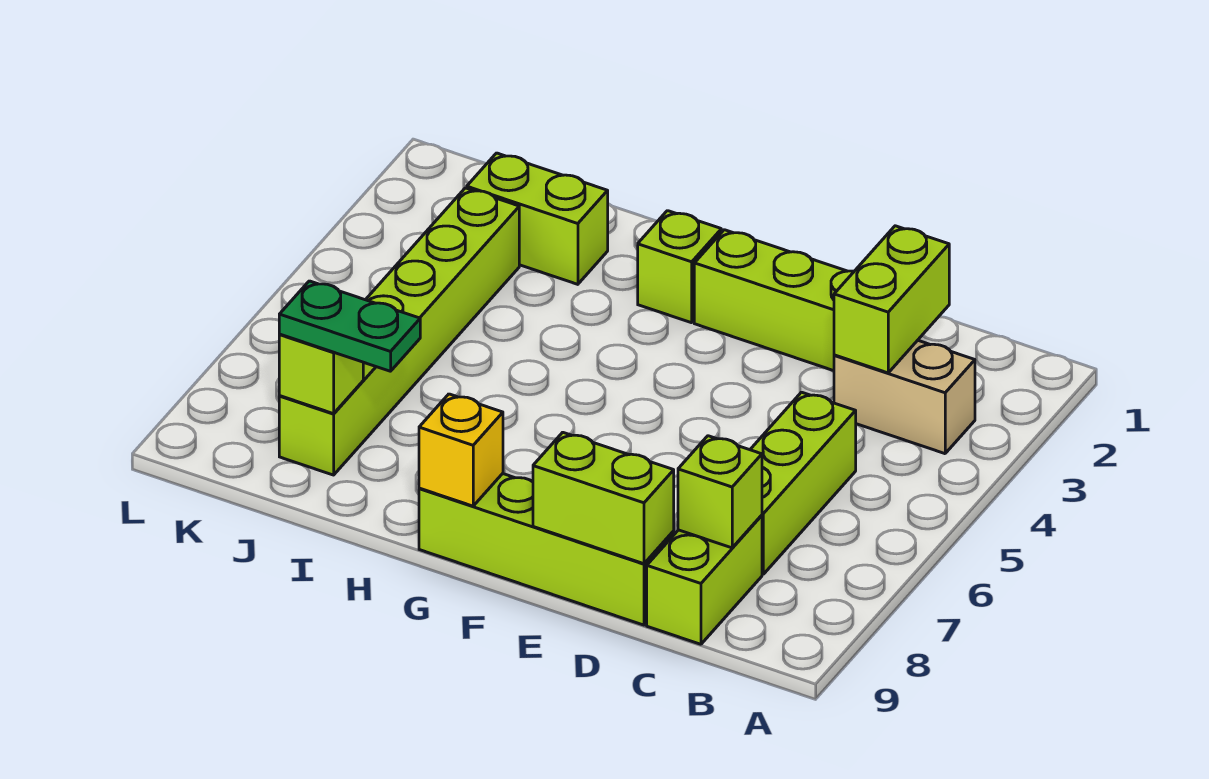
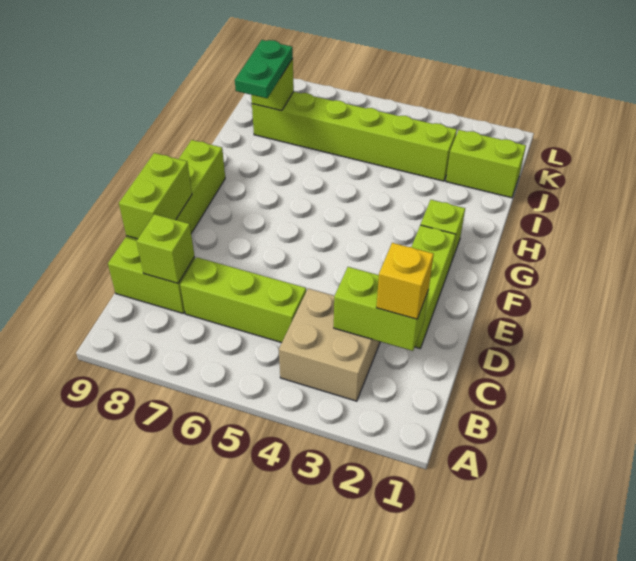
tan brick B3:C3 level 1 -> tan brick B3:C4 level 1
yellow brick G9 level 2 -> yellow brick C2 level 3
lime brick I2:J2 level 1 -> lime brick J1:J2 level 1

